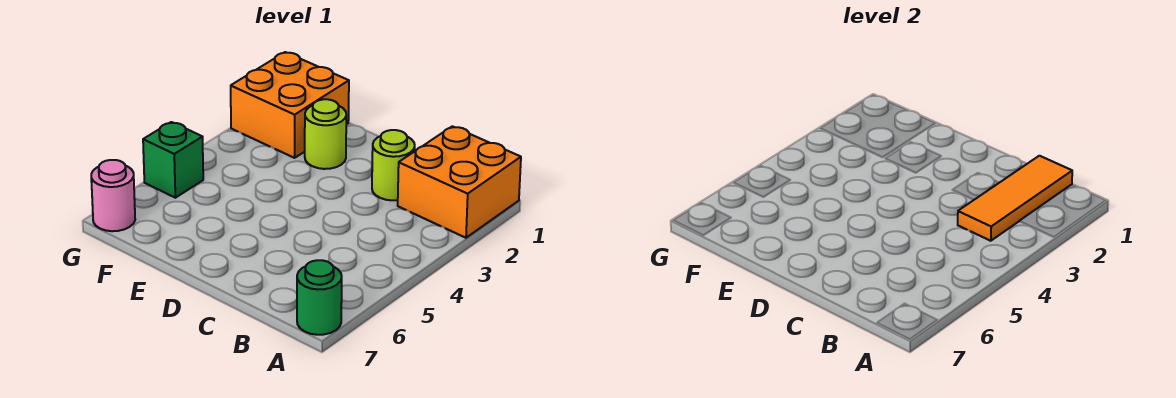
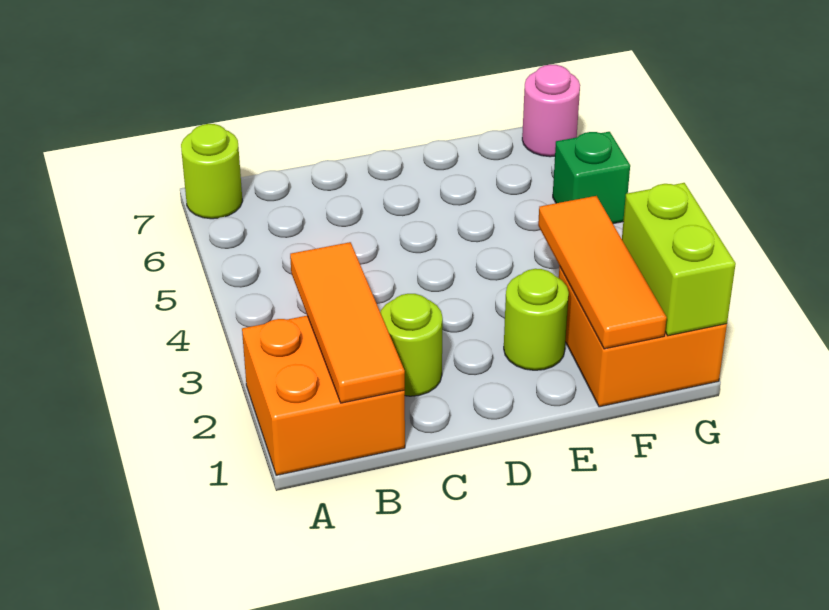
green round brick A7 level 1 -> lime round brick A7 level 1
none -> orange tile F1:F3 level 2
none -> lime brick G1:G2 level 2

